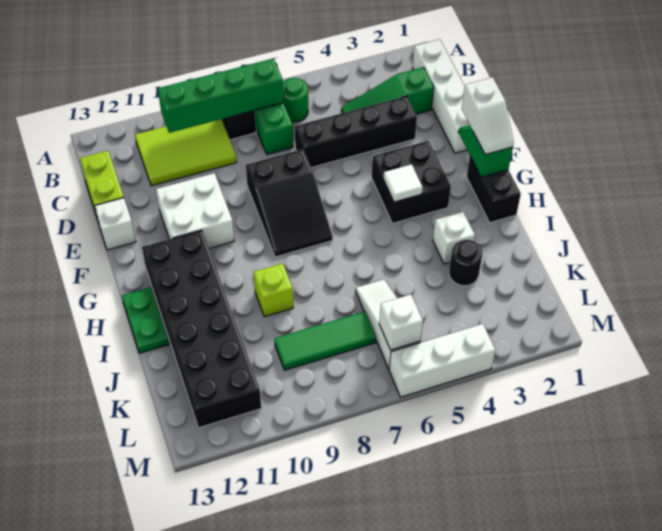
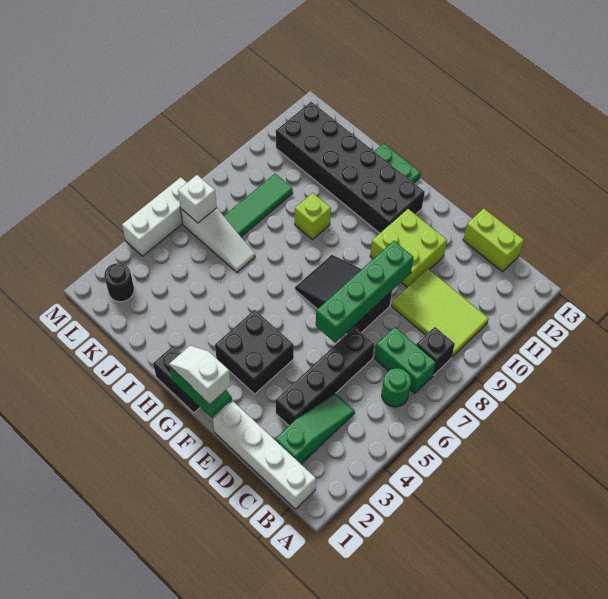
green brick B7:B10 level 2 -> green brick E6:E9 level 2
lime tile B9:C11 level 1 -> lime tile B9:D10 level 1
white brick E10:F11 level 1 -> lime brick E10:F11 level 1
white brick E13 level 1 -> none
white tile G4 level 2 -> none
white brick I3 level 1 -> none
black round brick J3 level 1 -> black round brick L2 level 1

